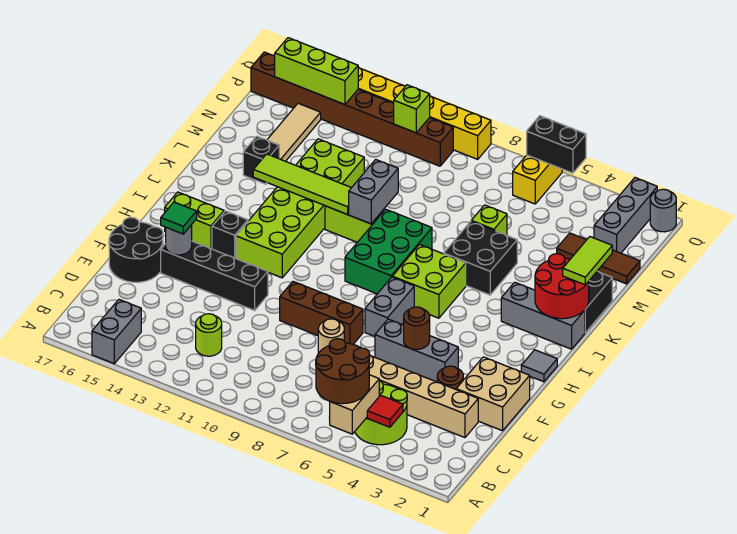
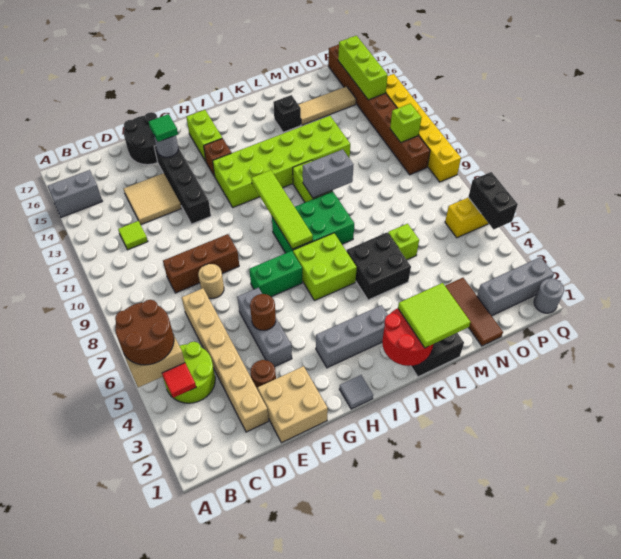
lime round brick C12 level 1 -> lime tile C12 level 1
none -> tan tile D13:E14 level 1
brown brick F8:F10 level 1 -> brown brick D9:F9 level 1
grey brick G7:H7 level 1 -> green brick G7:H7 level 1
black brick H14 level 1 -> brown brick H14 level 1
grey brick J1:J3 level 1 -> grey brick H3:J3 level 1
lime tile K1:L1 level 3 -> lime tile K1:L2 level 3
lime tile K11:K14 level 2 -> lime tile I8:I11 level 2

